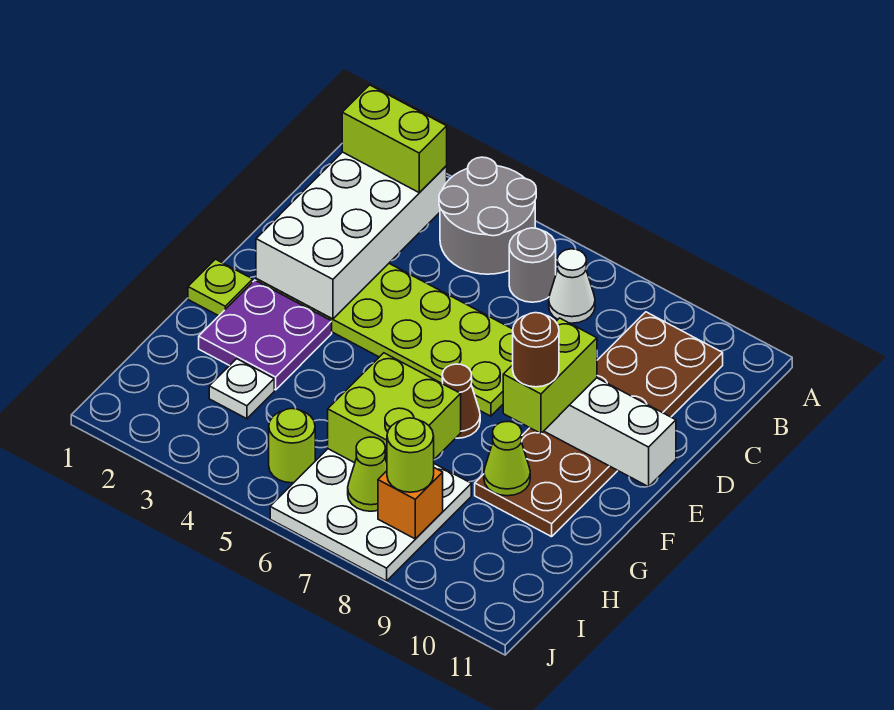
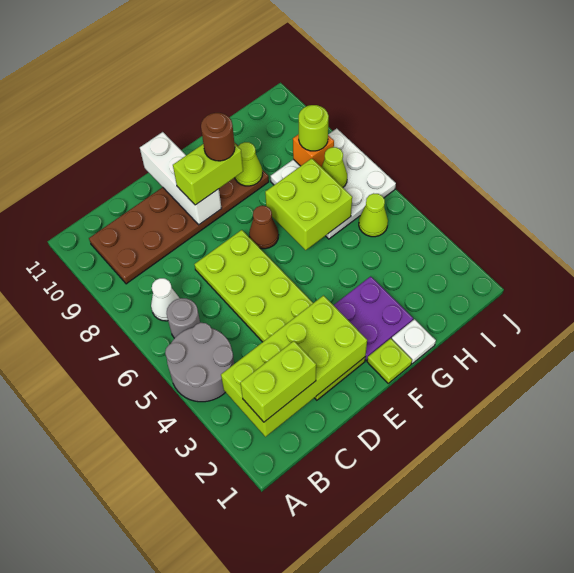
white brick B2:E3 level 2 -> lime brick B2:E3 level 2
lime brick B2:B3 level 3 -> lime brick B2:C2 level 3
white plate H3 level 1 -> white plate G1 level 1
lime round brick I5 level 1 -> lime cone I5 level 1

